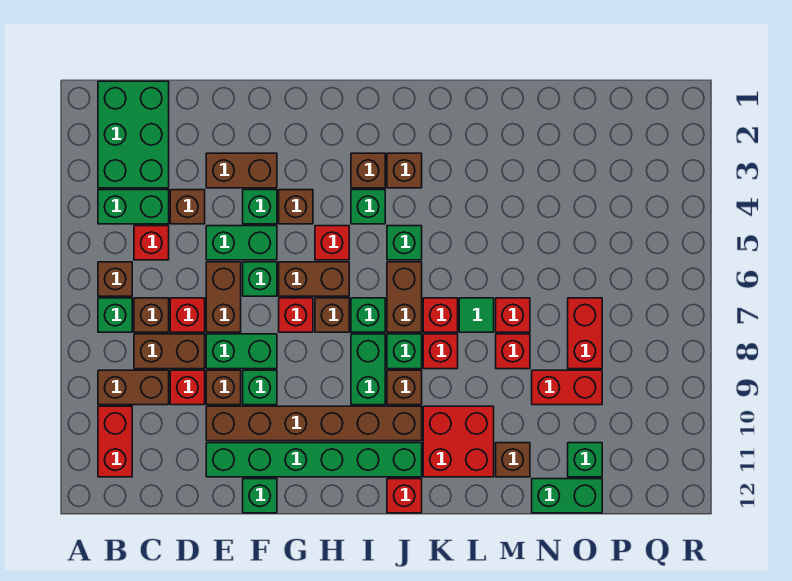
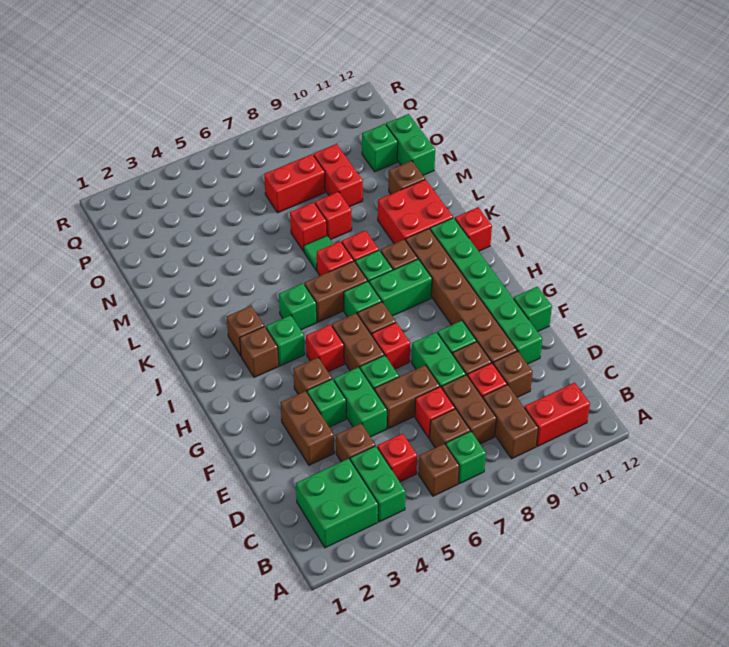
green brick B1:C3 level 1 -> green brick B2:C3 level 1
none -> brown brick D10 level 1

